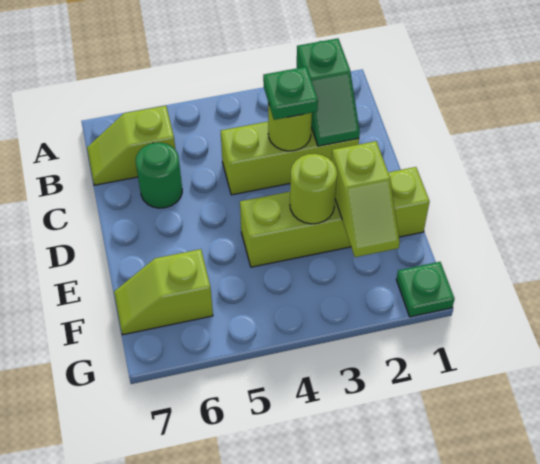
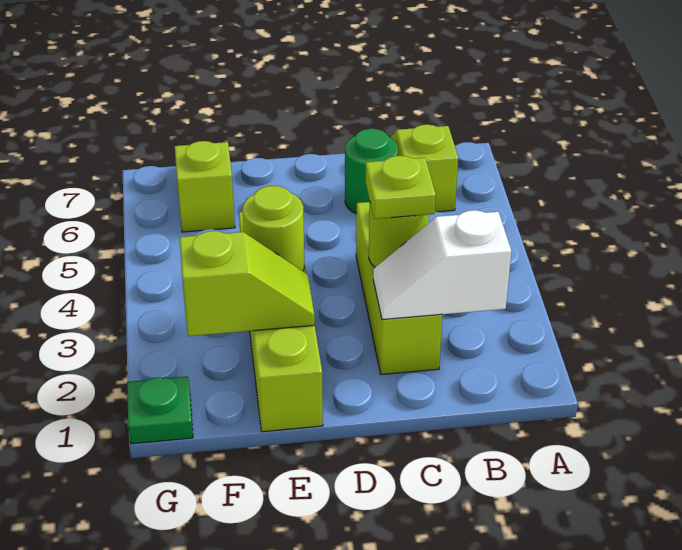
green slope B2:C2 level 2 top B -> white slope B2:C2 level 2 top B
green plate C3 level 3 -> lime plate C3 level 3
lime slope E2:F2 level 2 top E -> lime slope E2:F2 level 2 top F

